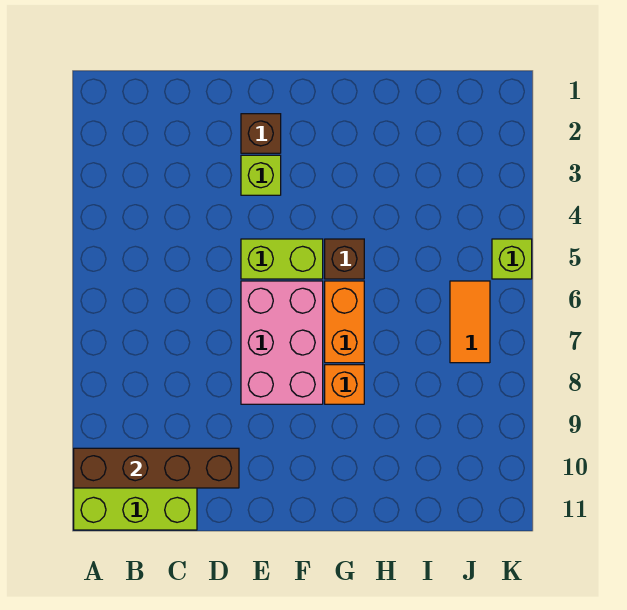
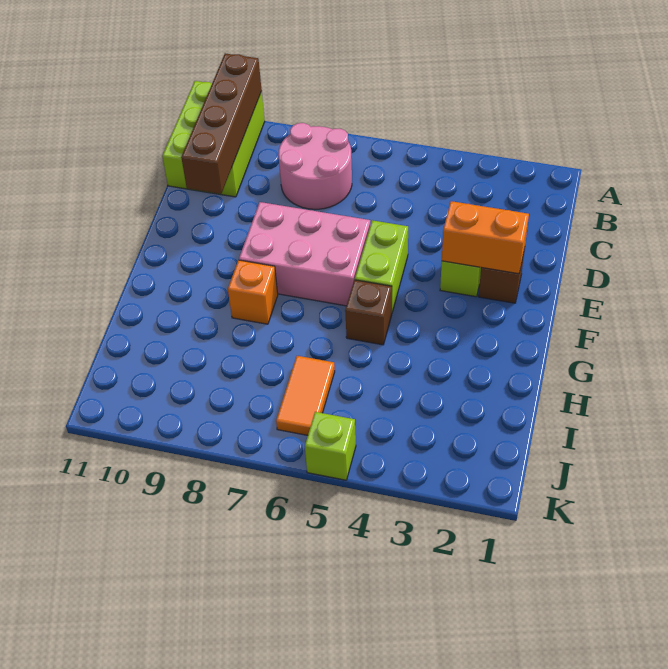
none -> pink round brick B7:C8 level 1
orange brick G6:G7 level 1 -> orange brick E2:E3 level 2
orange tile J6:J7 level 1 -> orange tile I6:J6 level 1

